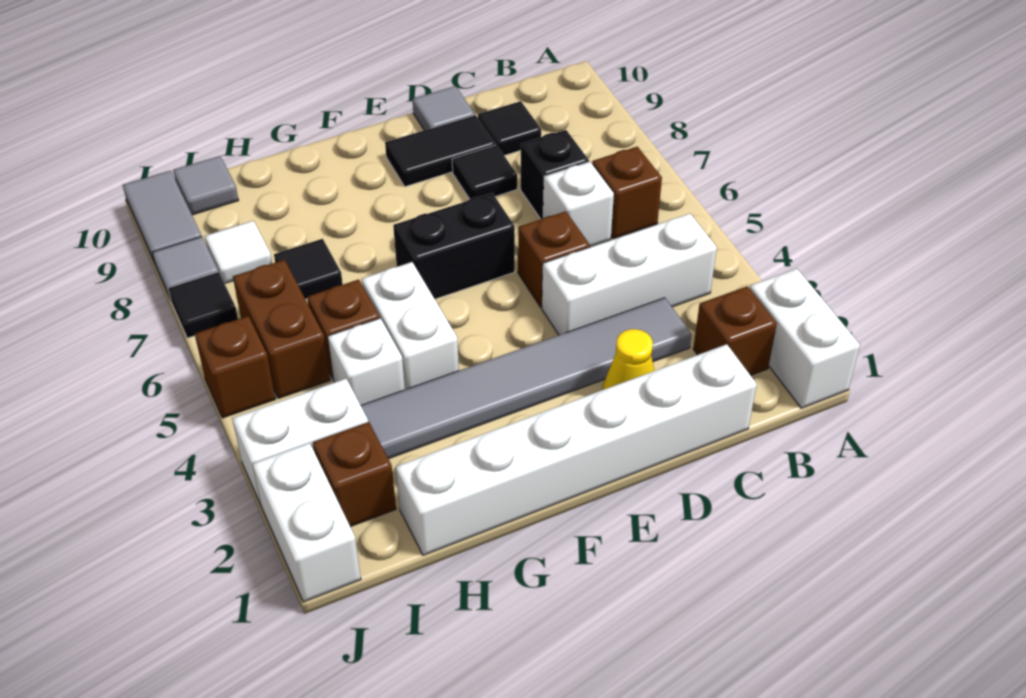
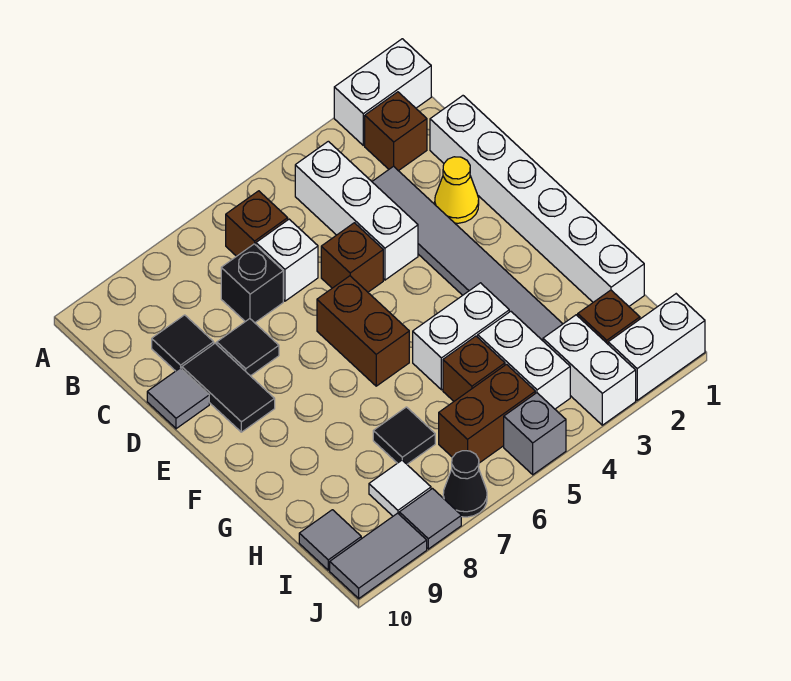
black brick E6:F6 level 1 -> brown brick E6:F6 level 1
white brick H4 level 1 -> white brick H4:I4 level 1
brown brick J5 level 1 -> grey brick J5 level 1
black tile J7 level 1 -> black cone J7 level 1

